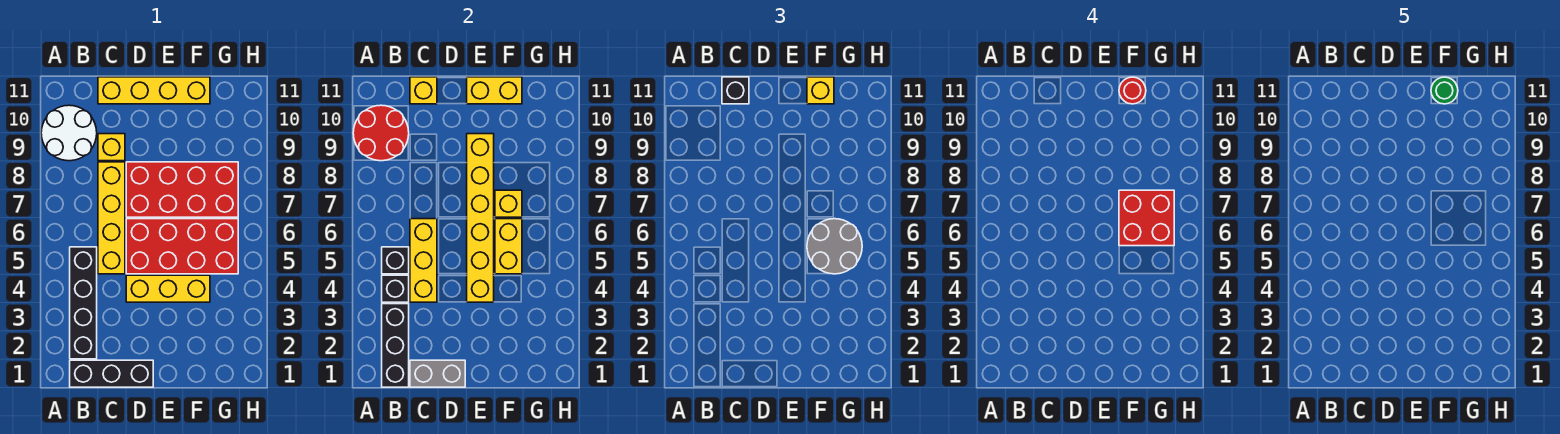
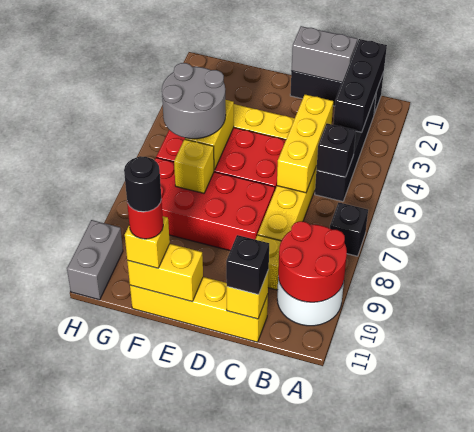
black brick B4 level 2 -> black brick A7 level 1
yellow brick E4:E9 level 2 -> none
red brick F6:G7 level 4 -> none
green round brick F11 level 5 -> black round brick F11 level 5
none -> grey brick H10:H11 level 1

